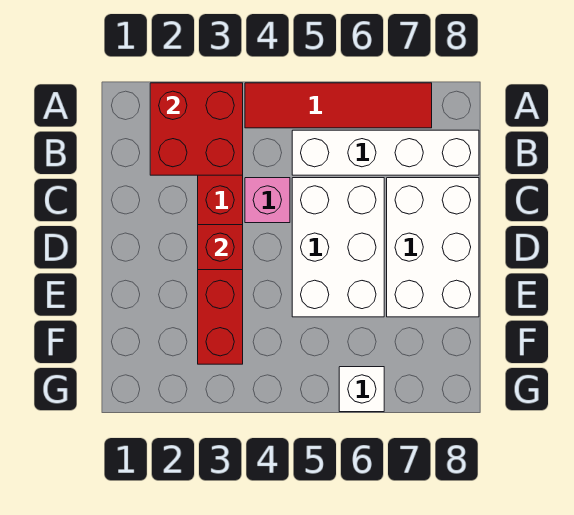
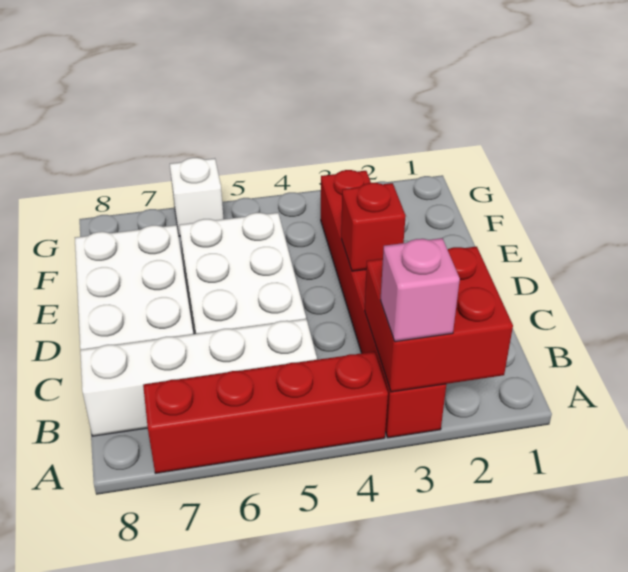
red tile A4:A7 level 1 -> red brick A4:A7 level 1
pink brick C4 level 1 -> pink brick A3 level 3

